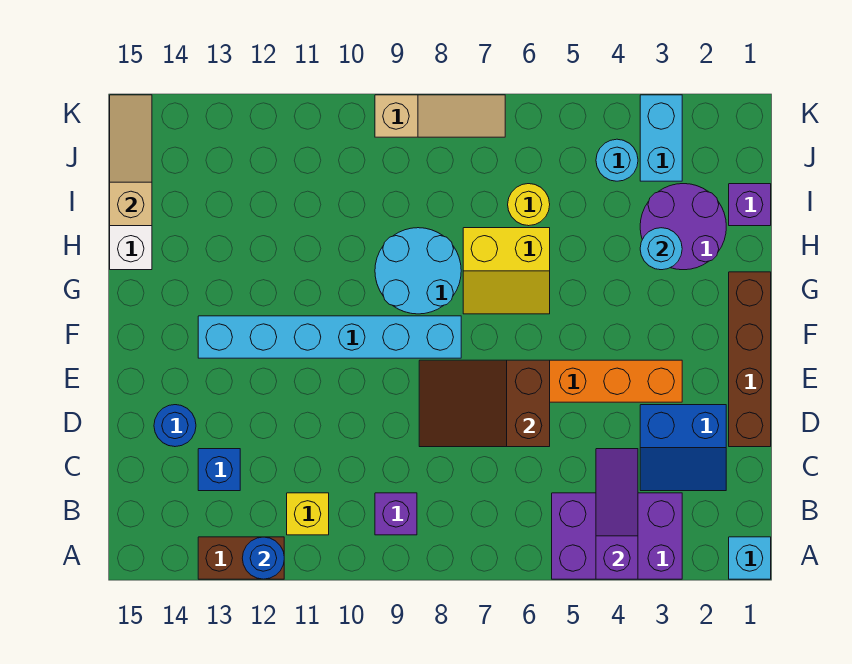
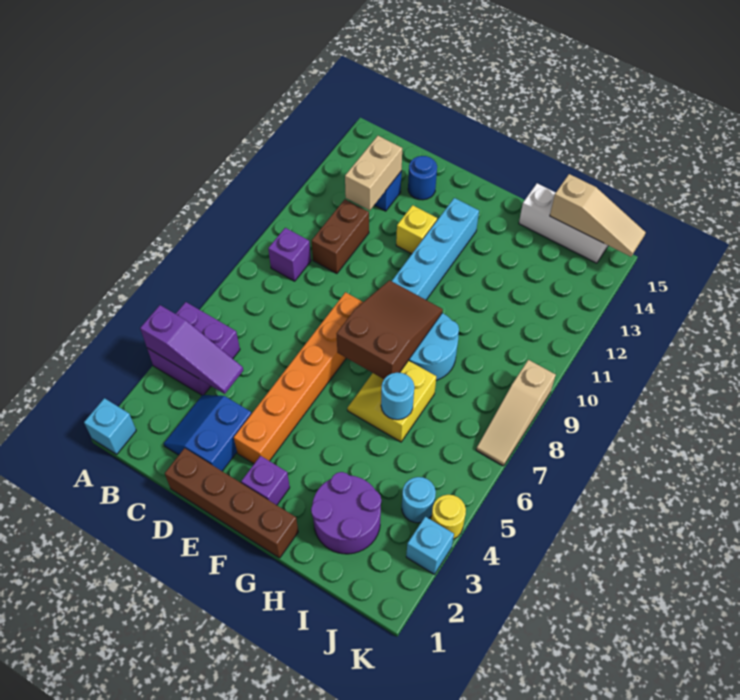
purple brick A3:B5 level 1 -> purple brick A4:B5 level 1
brown brick A12:A13 level 1 -> brown brick C10:C11 level 1
blue round brick A12 level 2 -> none
yellow brick B11 level 1 -> yellow brick E12 level 1
none -> tan brick C12:C13 level 2
brown slope D6:E8 level 2 top 6 -> brown slope F7:G9 level 2 top 7
cyan round brick H3 level 2 -> cyan round brick H6 level 2
purple brick I1 level 1 -> purple brick F2 level 1
yellow round brick I6 level 1 -> yellow round brick K4 level 1
cyan brick J3:K3 level 1 -> cyan brick K3 level 1

